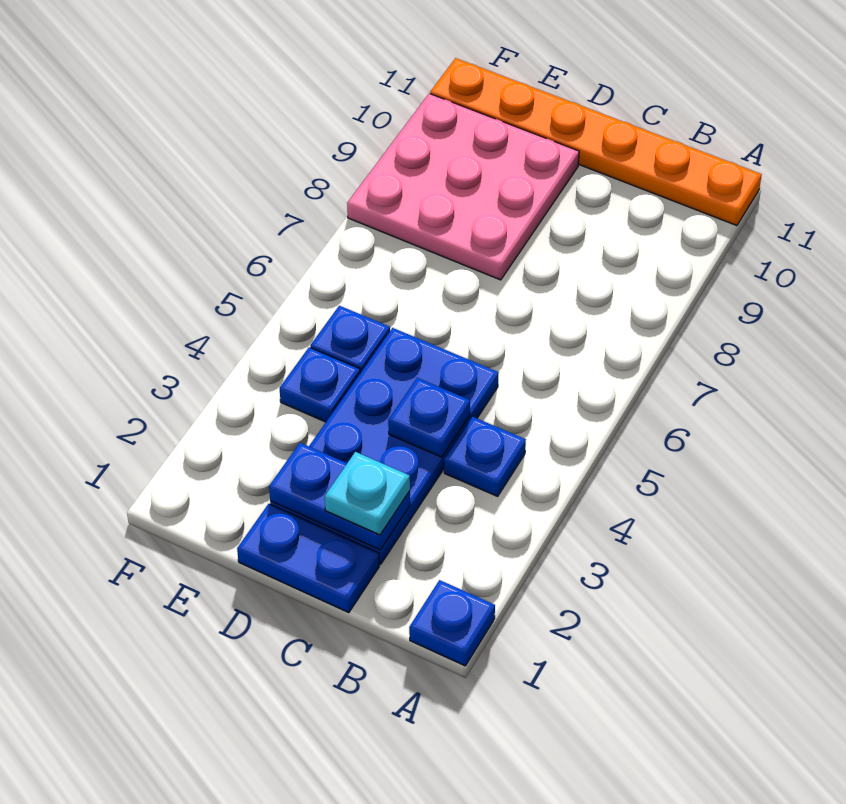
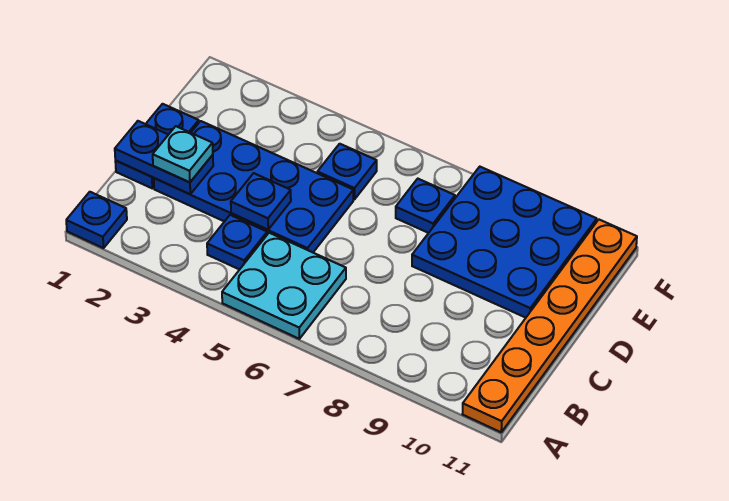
none -> cyan plate A5:B6 level 1
blue plate C2:D2 level 2 -> blue plate C1:C2 level 2
pink plate D8:F10 level 1 -> blue plate D8:F10 level 1
blue plate E4 level 1 -> blue plate E7 level 1

